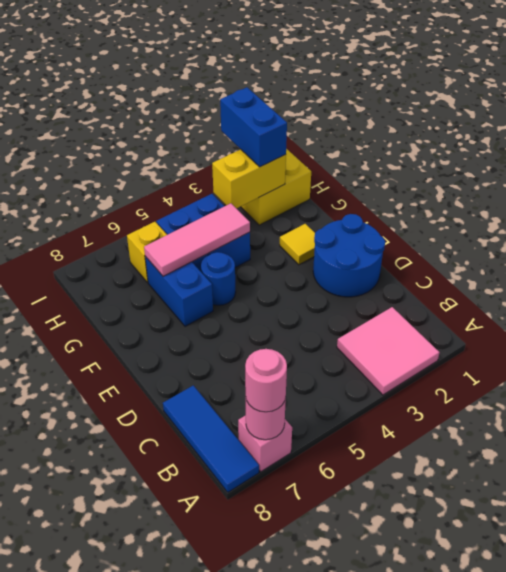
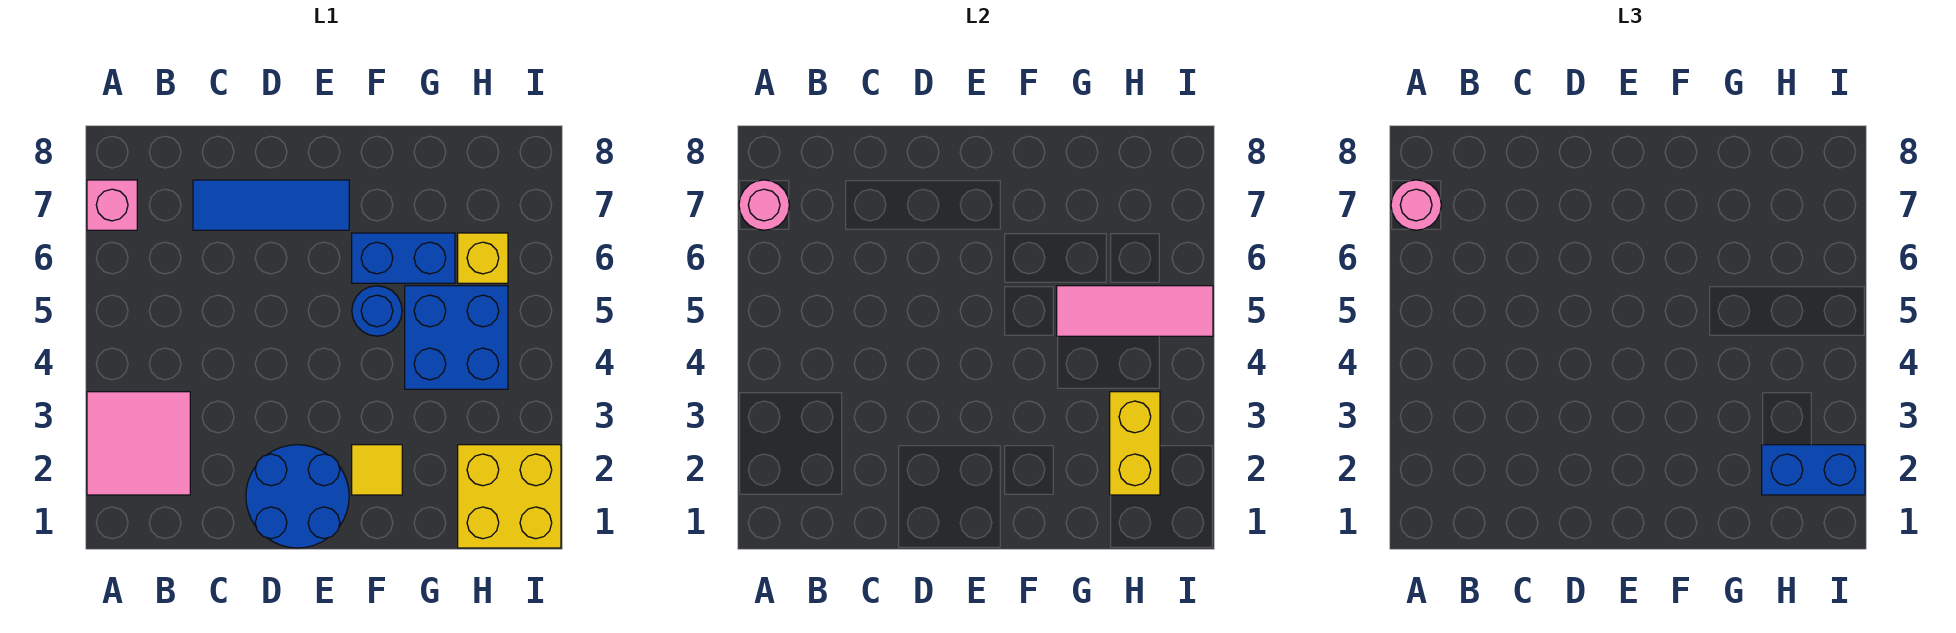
blue tile A8:C8 level 1 -> blue tile C7:E7 level 1
pink tile G4:G6 level 2 -> pink tile G5:I5 level 2

